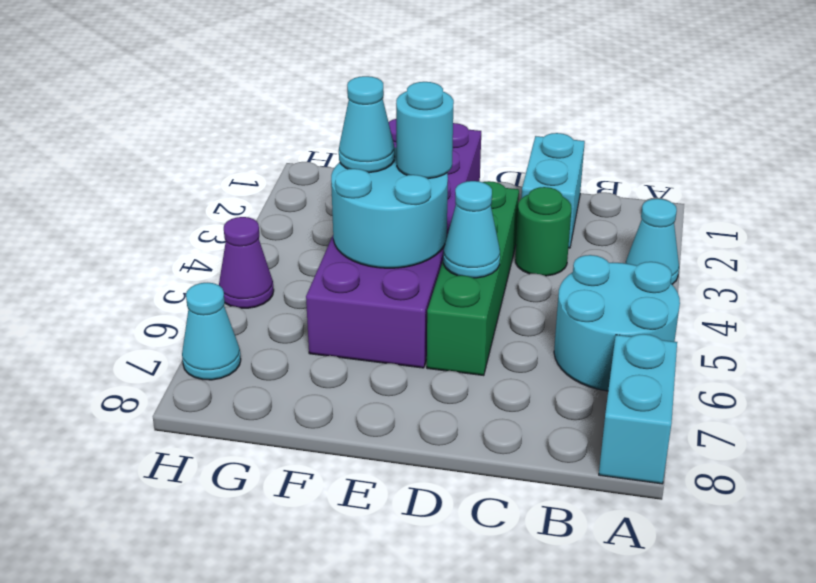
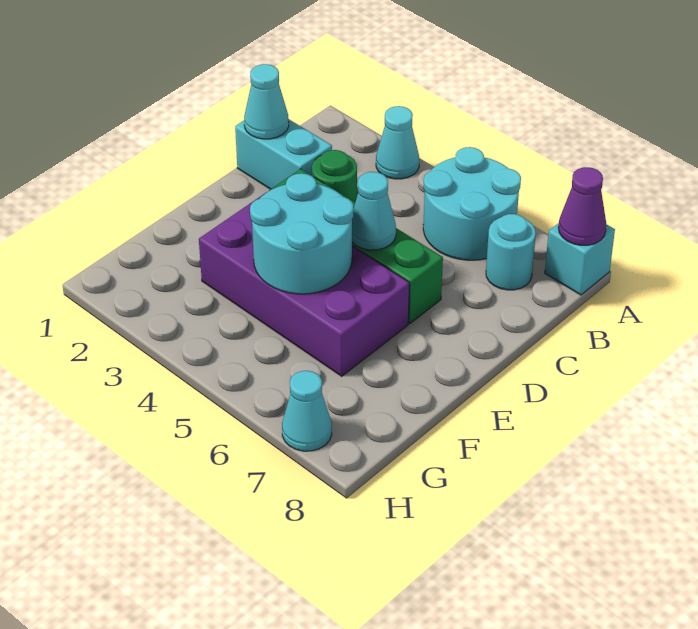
cyan brick A7:A8 level 1 -> cyan brick A8 level 1
purple brick E1:F6 level 1 -> purple brick E3:F6 level 1
cyan round brick E4 level 3 -> cyan round brick B7 level 1
cyan cone F4 level 3 -> cyan cone C1 level 2
purple cone H5 level 1 -> purple cone A8 level 2

